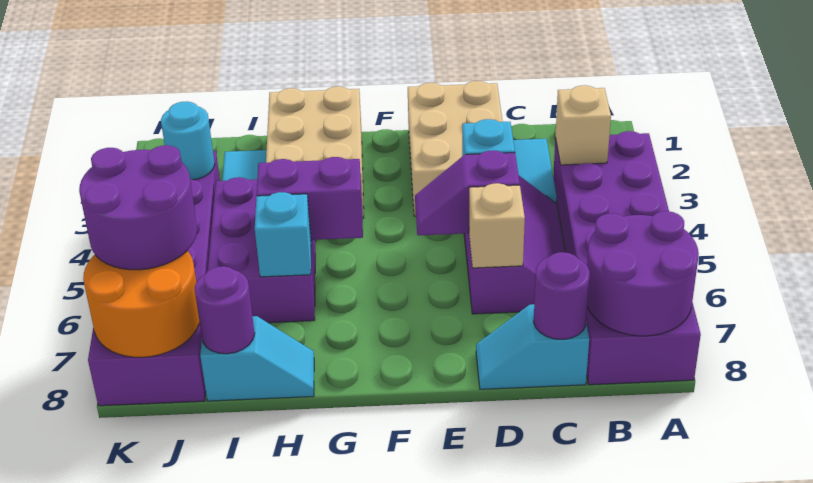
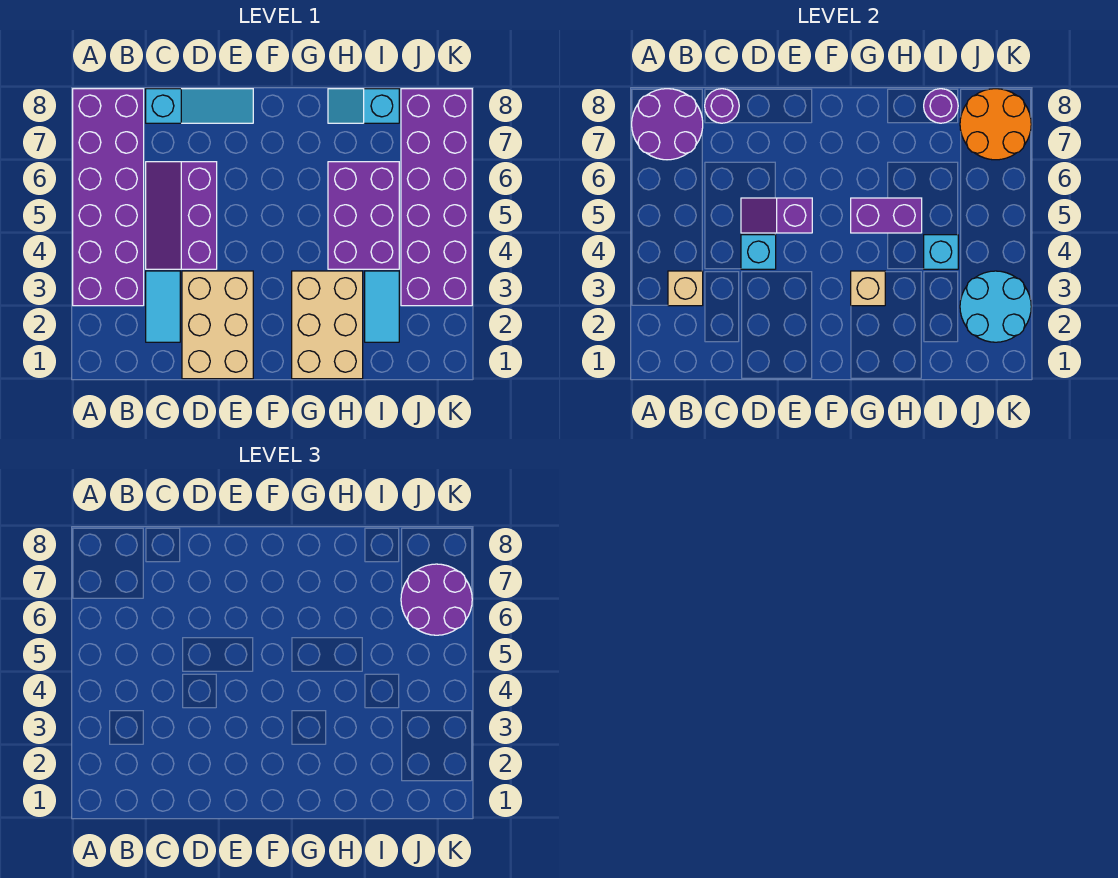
cyan slope C8:D8 level 1 top C -> cyan slope C8:E8 level 1 top C
purple slope D5:E5 level 2 top D -> purple slope D5:E5 level 2 top E
tan brick D6 level 2 -> tan brick G3 level 2
cyan brick H6 level 2 -> cyan brick I4 level 2
cyan round brick J3 level 2 -> cyan round brick J2:K3 level 2

